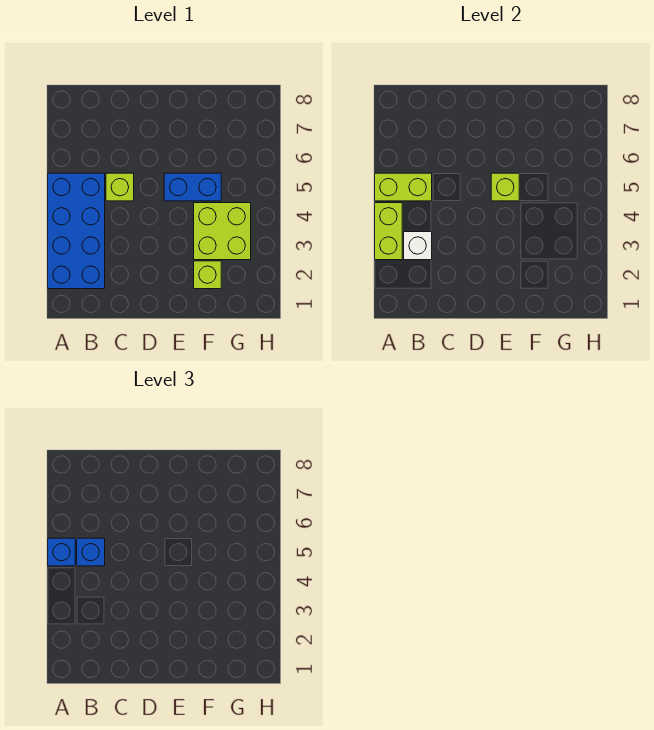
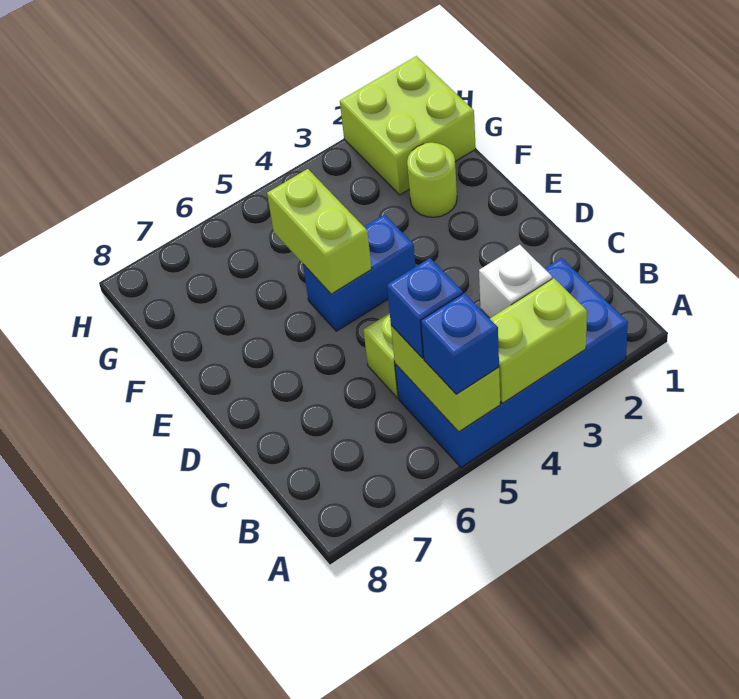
blue brick E5:F5 level 1 -> blue brick E4:E5 level 1
lime brick E5 level 2 -> lime brick E5:F5 level 2
lime brick F2 level 1 -> lime round brick F2 level 1
lime brick F3:G4 level 1 -> lime brick G1:H2 level 1

